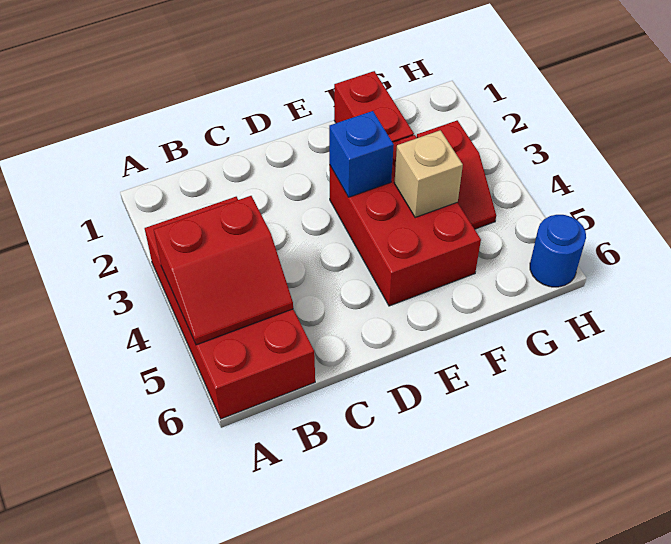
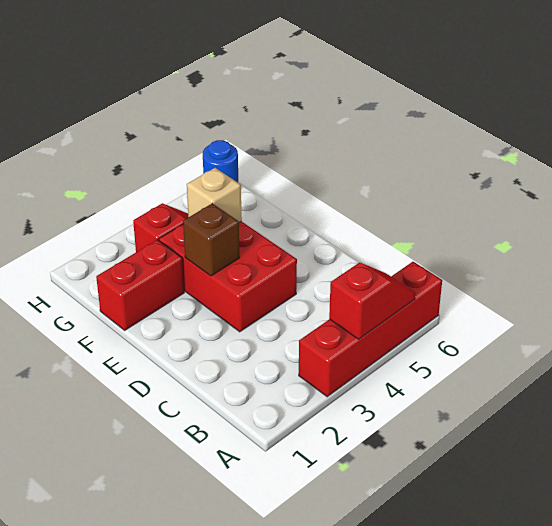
red brick A3:B6 level 1 -> red brick A3:A6 level 1
red slope A4:B5 level 2 top 4 -> red slope A4:A5 level 2 top 4
red brick E3:F5 level 1 -> red brick D3:F4 level 1
blue brick E3 level 2 -> brown brick E3 level 2

